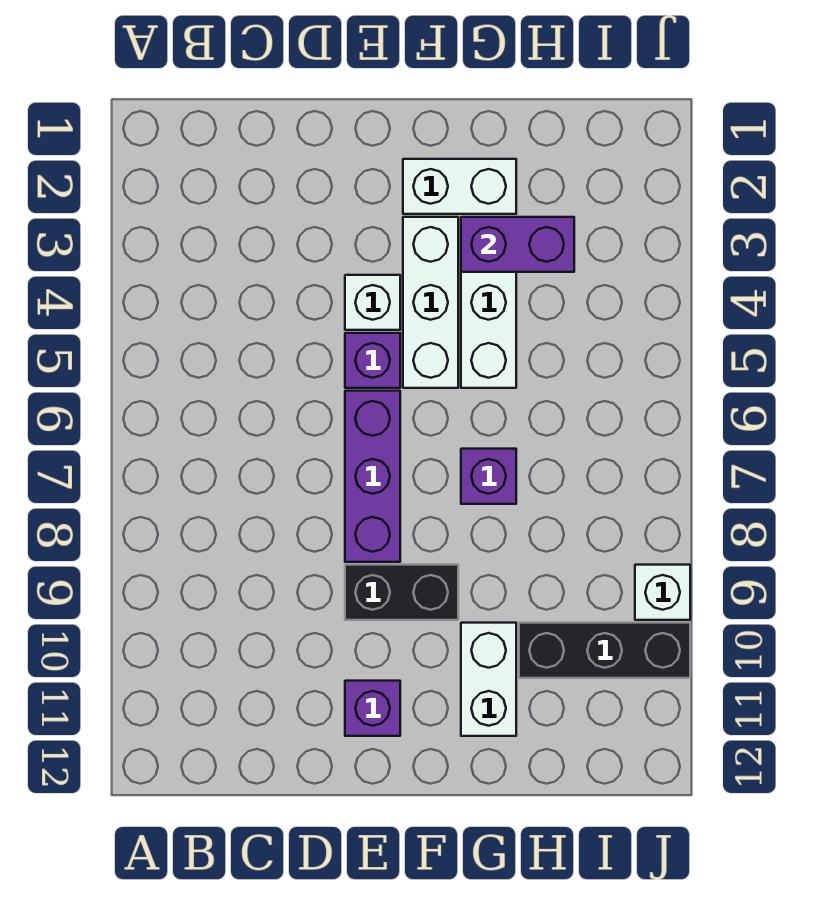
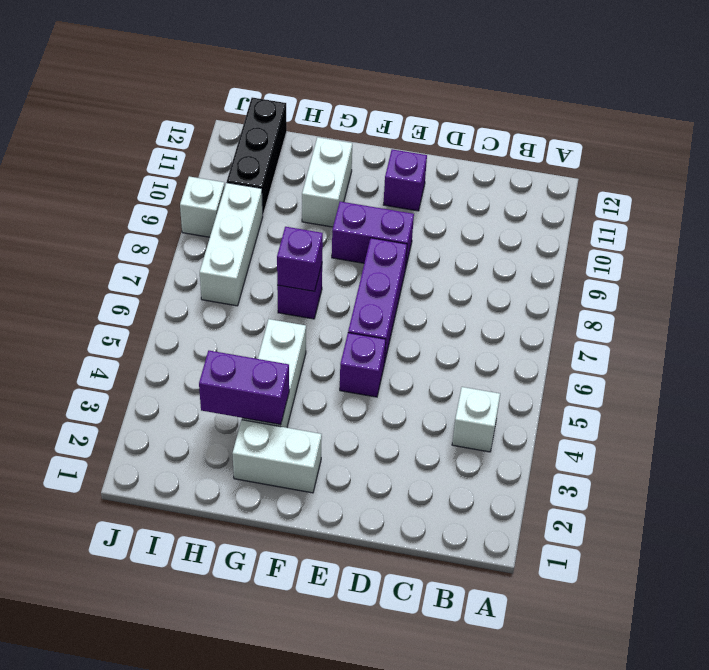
white brick E4 level 1 -> white brick B4 level 1
black brick E9:F9 level 1 -> purple brick E9:F9 level 1
white brick F3:F5 level 1 -> white brick I7:I9 level 1
none -> purple brick G7 level 2
black brick H10:J10 level 1 -> black brick I10:I12 level 1

